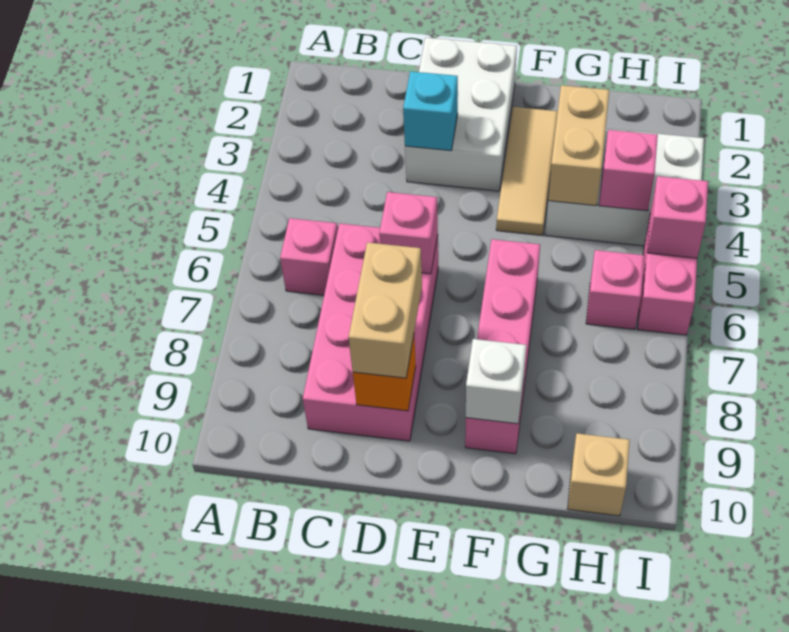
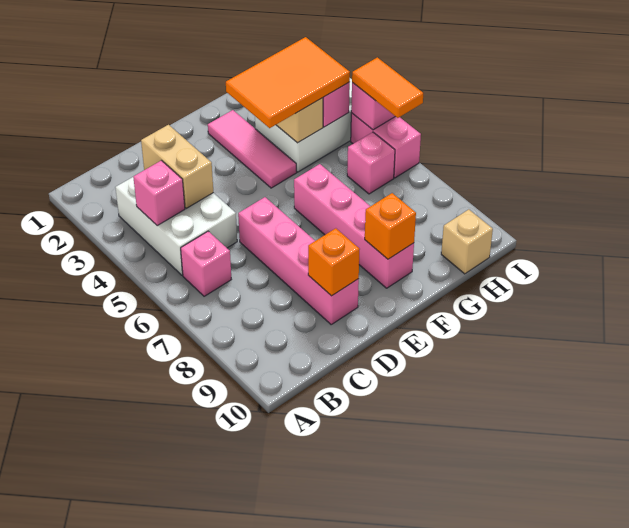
pink brick C6:D9 level 1 -> pink brick D6:D9 level 1
white brick D1:E3 level 1 -> white brick B3:C5 level 1
cyan brick D3 level 2 -> none
pink brick D6 level 2 -> pink brick B4 level 2
tan brick D8:D9 level 3 -> tan brick C3:C4 level 2
tan tile F2:F4 level 1 -> pink tile F2:F4 level 1
none -> orange tile F3:H4 level 3
white brick F9 level 2 -> orange brick F9 level 2
none -> orange tile I5:I6 level 3

